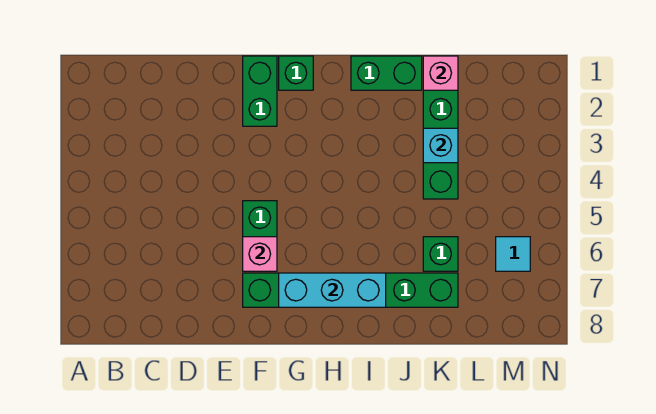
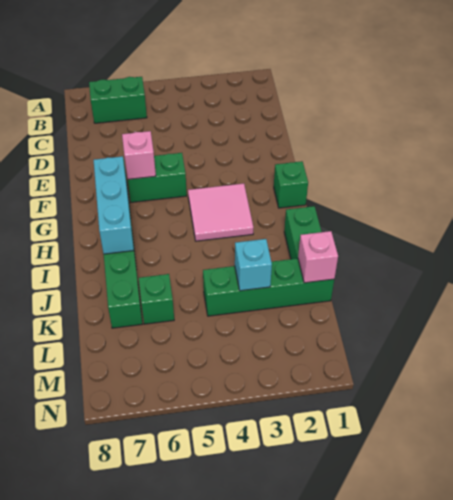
green brick F1:F2 level 1 -> green brick B6:B7 level 1
none -> pink tile G3:H4 level 1
cyan tile M6 level 1 -> none

